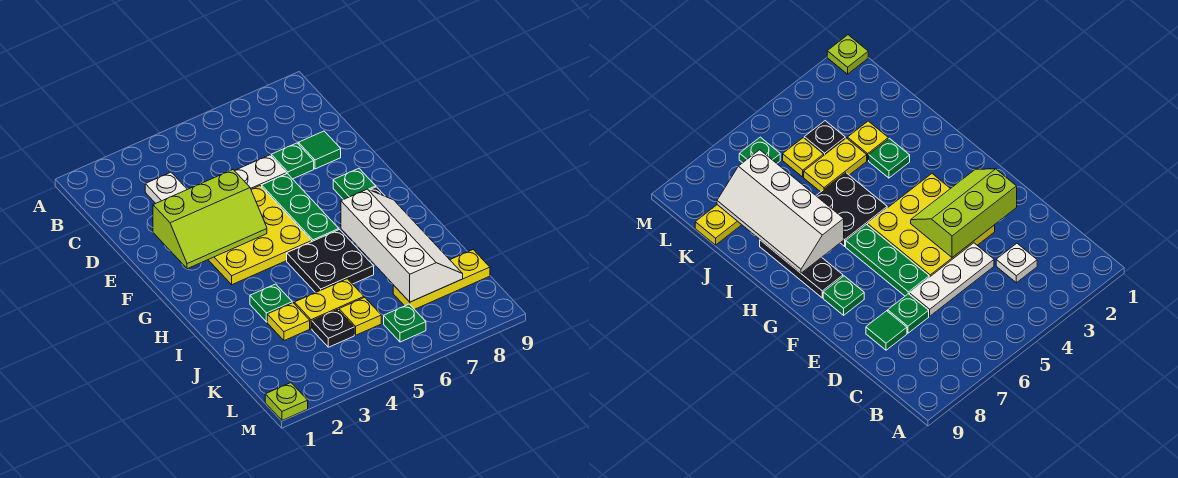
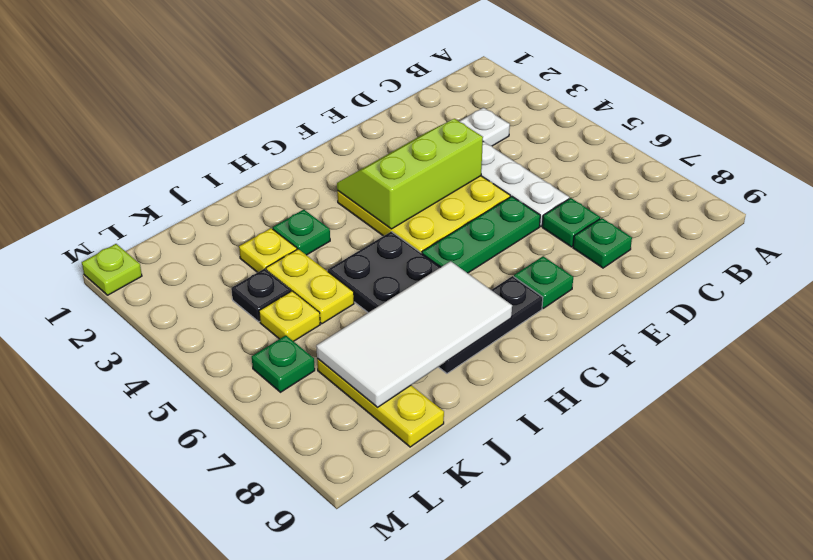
green tile D8 level 1 -> green plate D8 level 1
lime slope E2:F4 level 2 top E -> lime slope E3:G4 level 2 top 4
white slope H7:K8 level 2 top 7 -> white tile H7:K8 level 2

